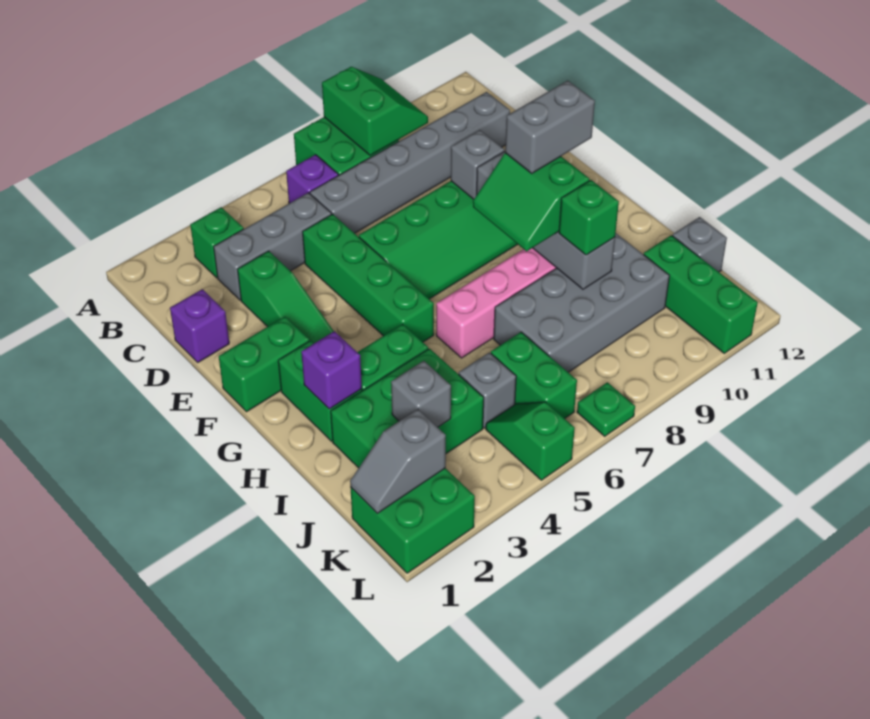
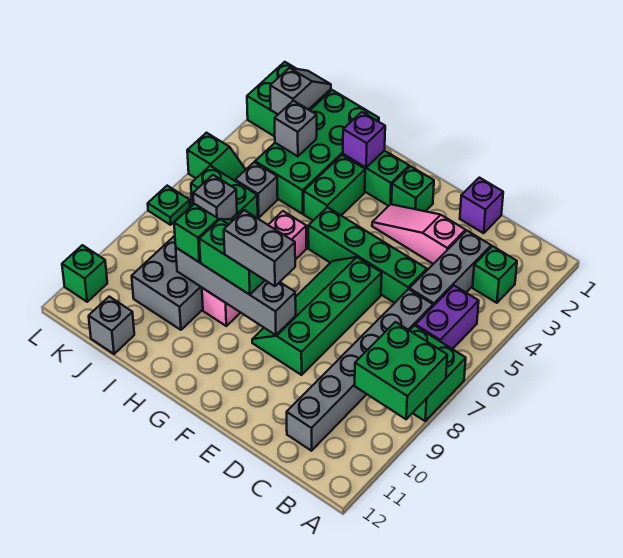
green slope A8:B9 level 2 top 8 -> green brick A8:B9 level 2
purple brick B6 level 1 -> purple brick B5:B6 level 1
green slope D3:F3 level 1 top D -> pink slope D3:F3 level 1 top D
grey brick E9 level 2 -> grey brick J7 level 2
green brick F1:F2 level 1 -> green brick F2 level 1
grey brick G9:G10 level 4 -> grey brick F9:G9 level 4
green brick I2:J4 level 1 -> green brick I1:J4 level 1
green brick J11:L11 level 1 -> green brick L11 level 1

